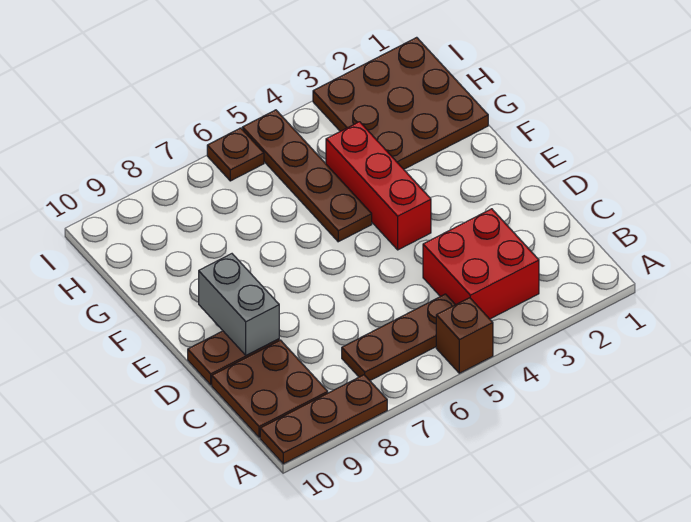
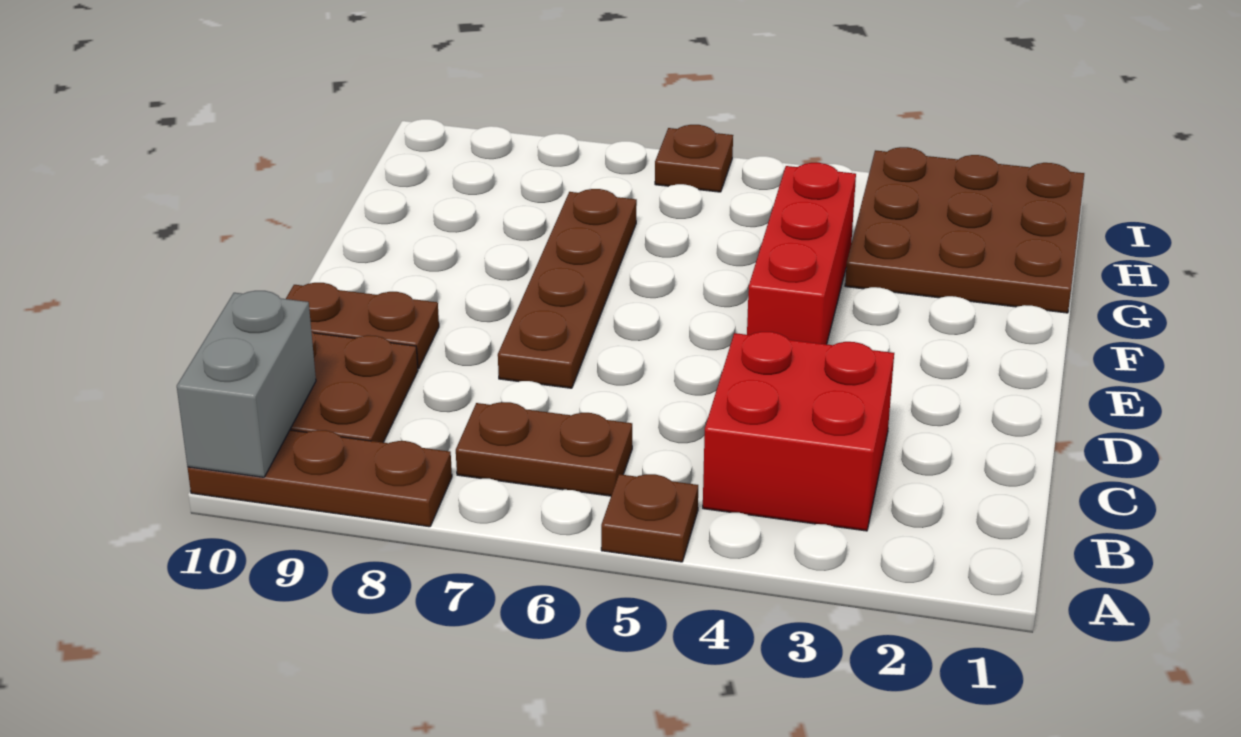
brown brick A5 level 1 -> brown plate A5 level 1
brown plate B5:B7 level 1 -> brown plate B6:B7 level 1
grey brick D9:E9 level 2 -> grey brick A10:B10 level 2
brown plate F5:I5 level 1 -> brown plate D7:G7 level 1

